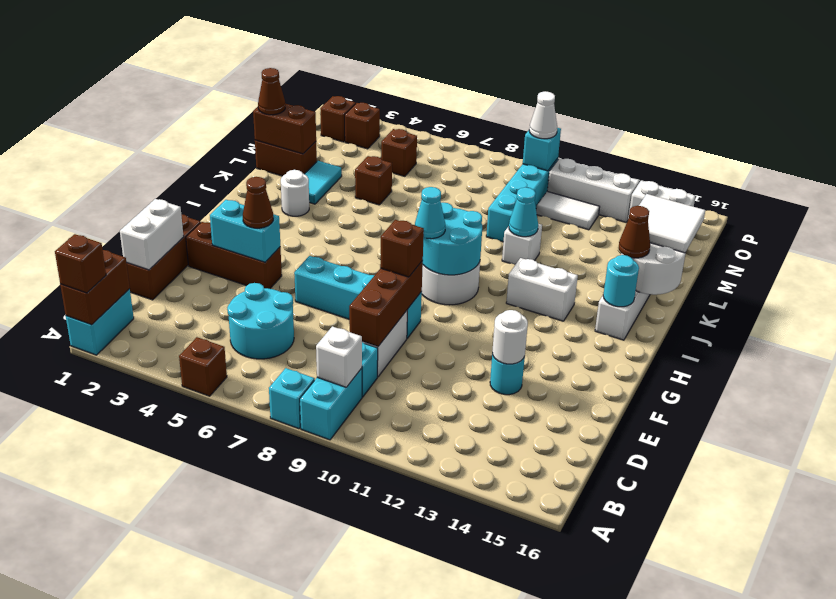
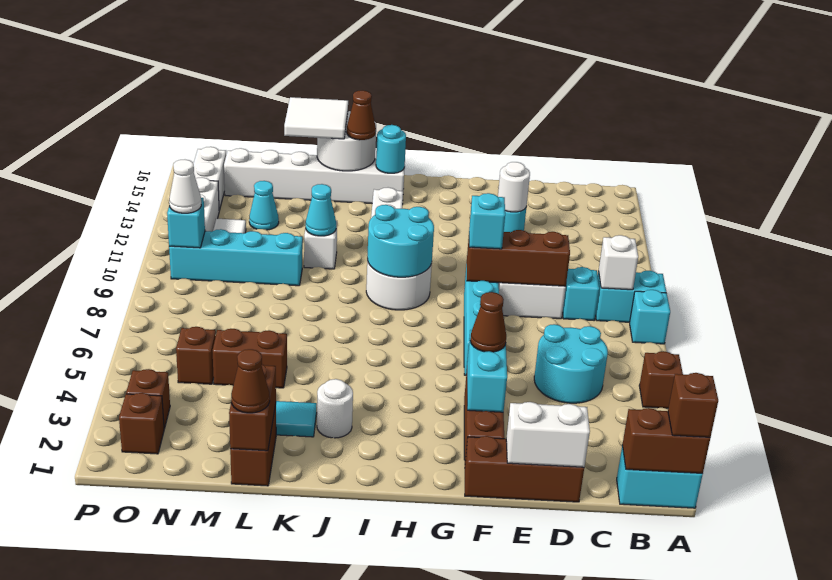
brown brick F9 level 3 -> cyan brick F9 level 3
cyan cone H9 level 3 -> cyan cone M13 level 1
brown brick L5 level 1 -> brown brick L5:M5 level 1

